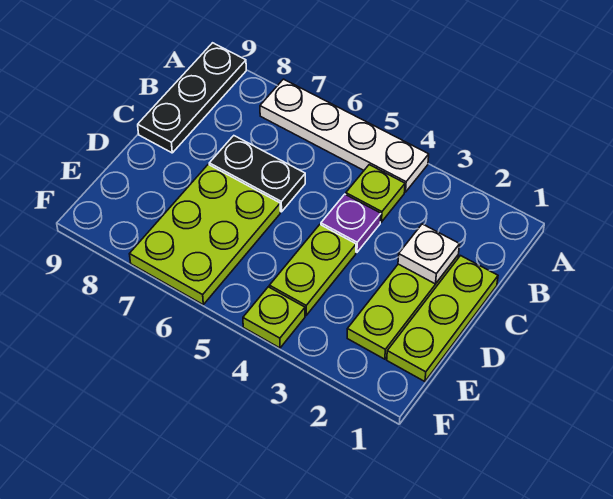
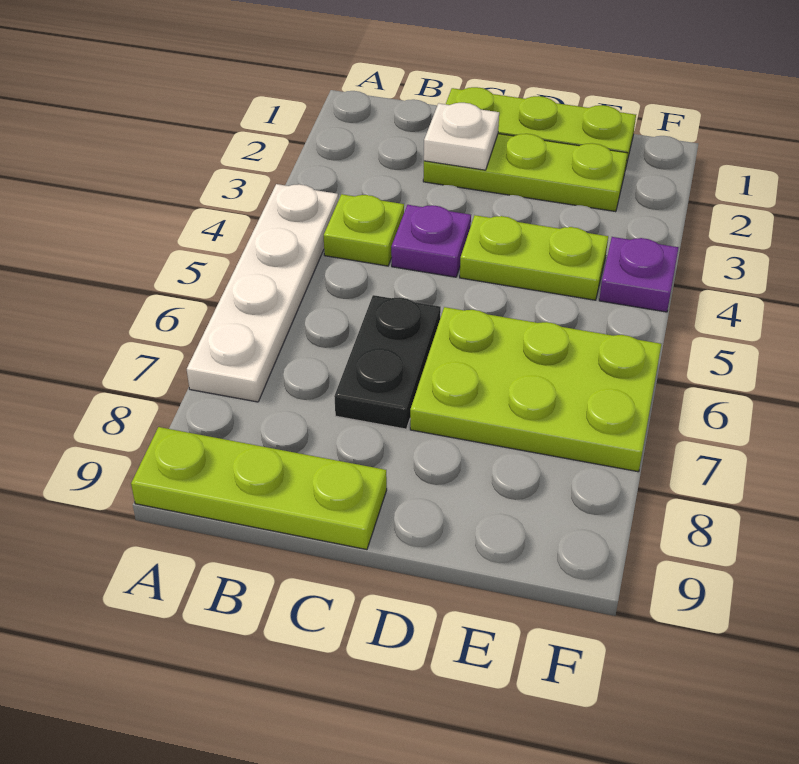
black plate A9:C9 level 1 -> lime plate A9:C9 level 1
lime plate F4 level 1 -> purple plate F4 level 1

